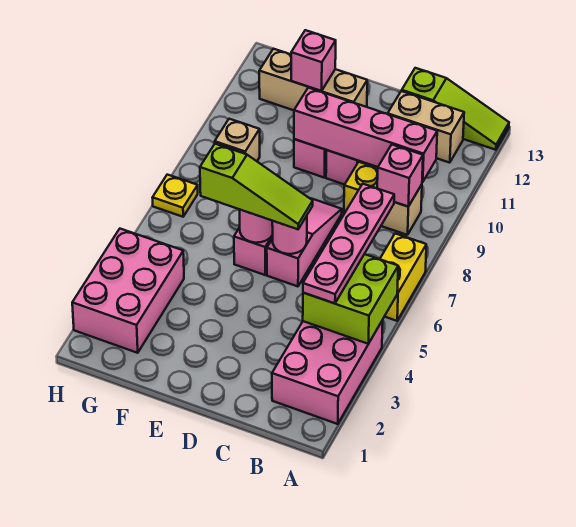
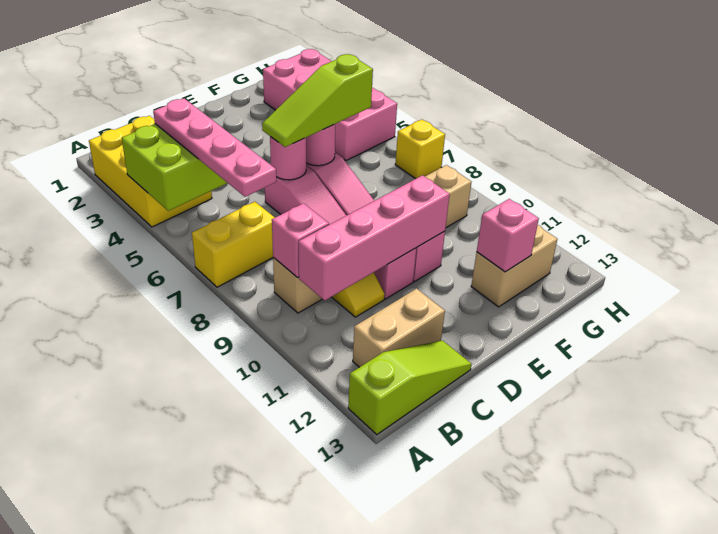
pink brick A2:B4 level 1 -> yellow brick A2:B4 level 1
yellow brick A6:A7 level 1 -> yellow brick A7:B7 level 1
lime slope A13:C13 level 1 top C -> lime slope A13:C13 level 1 top A
tan brick E12:G12 level 1 -> tan brick F12:G12 level 1
pink brick G2:H4 level 1 -> pink brick G2:H5 level 1
yellow plate H7 level 1 -> yellow brick H7 level 1

